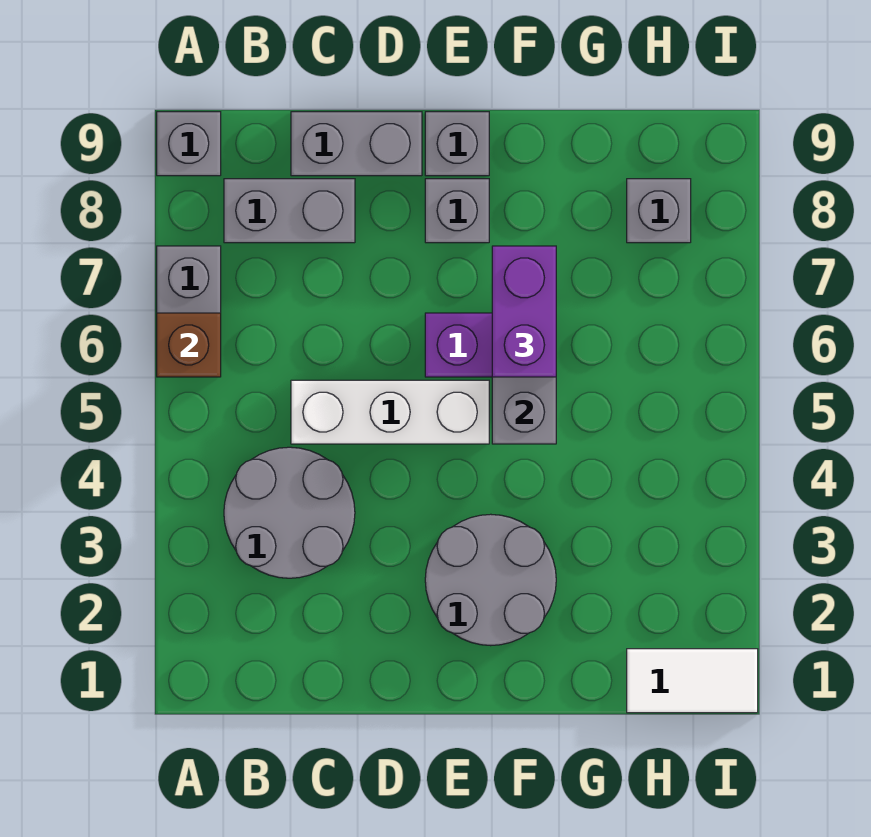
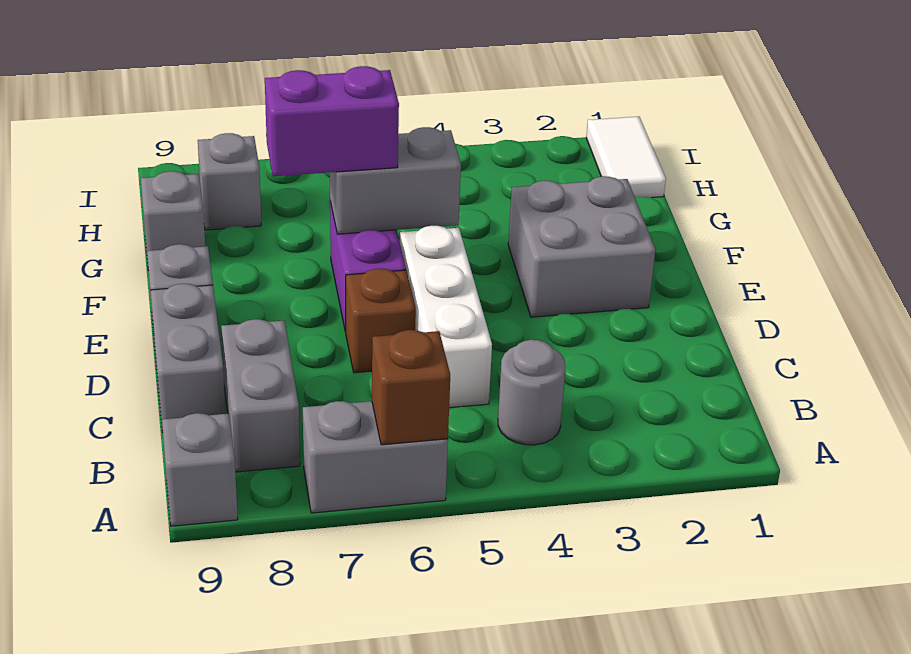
grey round brick B3:C4 level 1 -> grey round brick B4 level 1
none -> brown brick D6 level 1
grey round brick E2:F3 level 1 -> grey brick E2:F3 level 1
grey brick E8 level 1 -> grey brick G9 level 1

